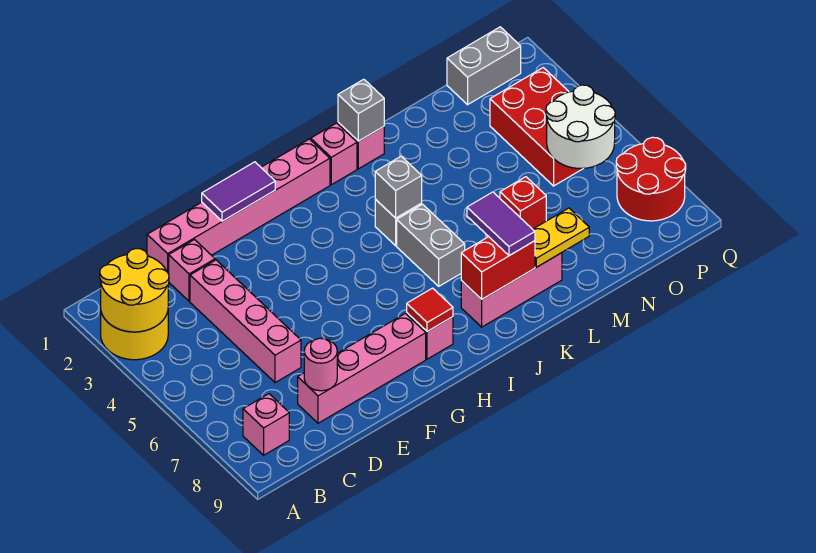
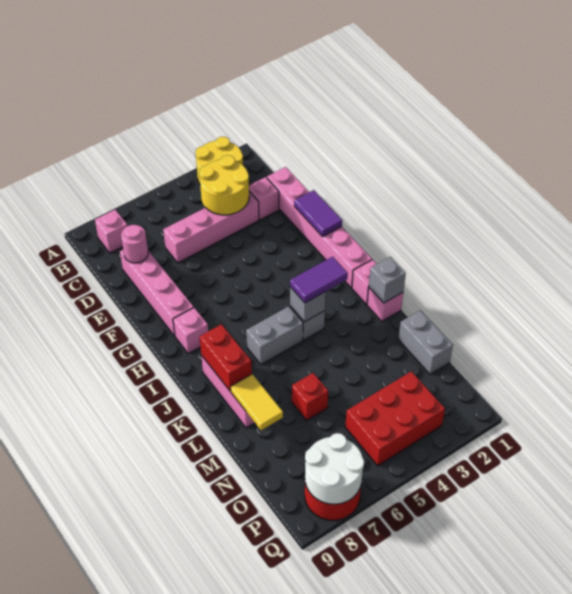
yellow round brick A2:B3 level 2 -> yellow round brick C3:D4 level 2
red tile H8 level 2 -> none
purple tile K7:K8 level 3 -> purple tile J3:J4 level 3
yellow plate L8:M8 level 2 -> yellow tile L8:M8 level 2
grey brick O1:P1 level 1 -> grey brick M1:N1 level 1
white round brick O5:P6 level 2 -> white round brick P7:Q8 level 2

